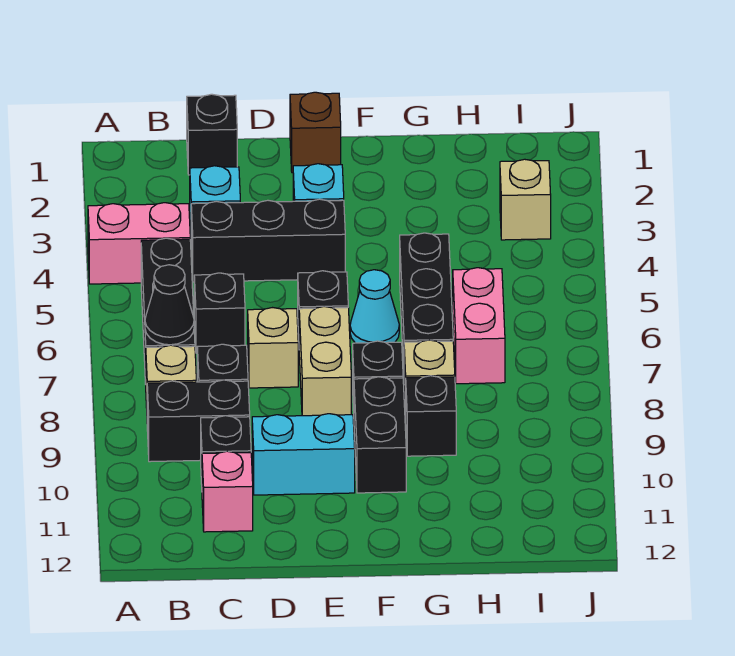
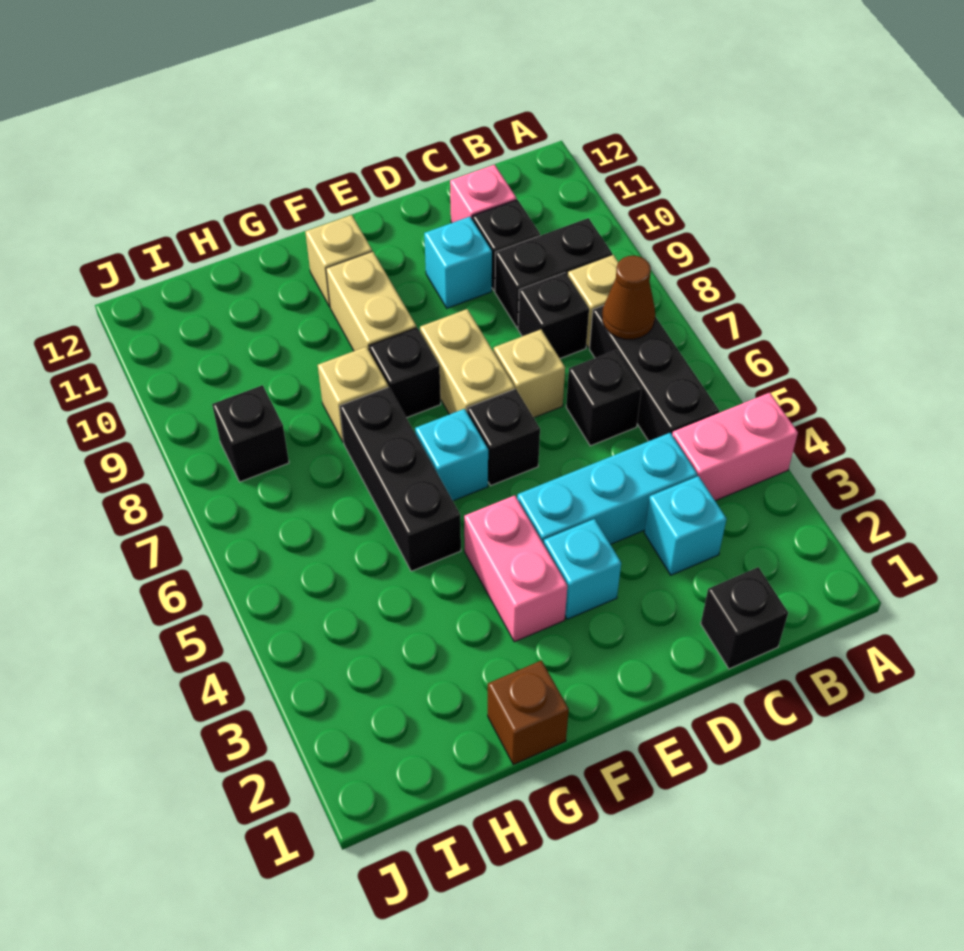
black cone B7 level 2 -> brown cone B7 level 2
black brick C4:E4 level 1 -> cyan brick C4:E4 level 1
cyan brick D10:E10 level 1 -> cyan brick D10 level 1
brown brick E1 level 1 -> brown brick G1 level 1
cyan cone F6 level 1 -> cyan brick F6 level 1
black brick F9:F10 level 1 -> tan brick F9:F10 level 1
black brick G9 level 1 -> black brick I8 level 1
pink brick H6:H7 level 1 -> pink brick F3:F4 level 1
tan brick I3 level 1 -> tan brick F11 level 1

